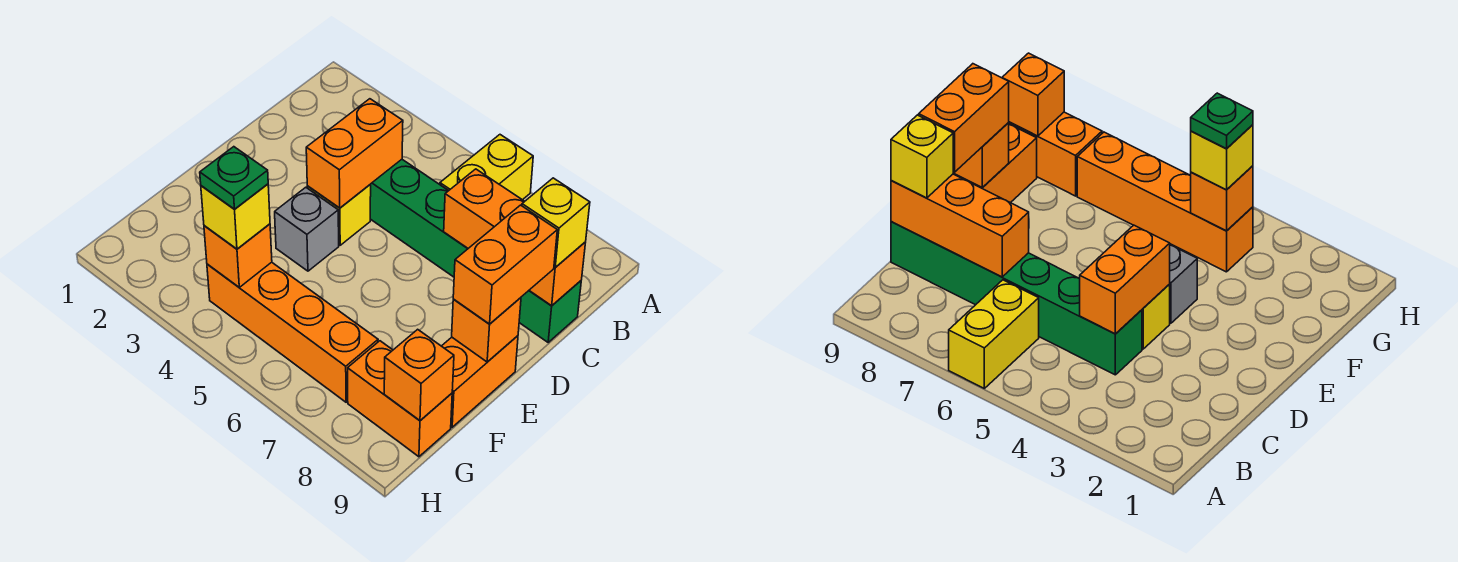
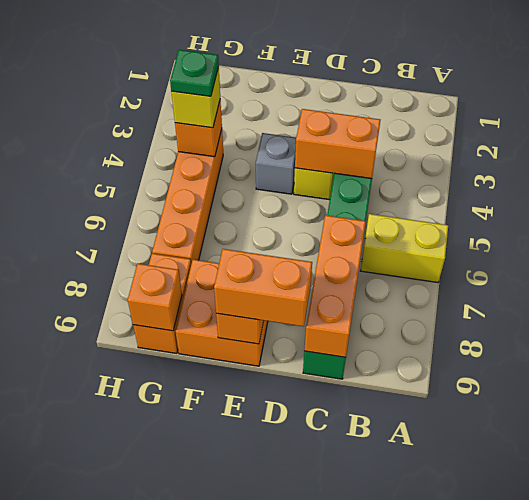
yellow brick C9 level 3 -> none
orange brick E9:F9 level 1 -> orange brick E8:F9 level 1

